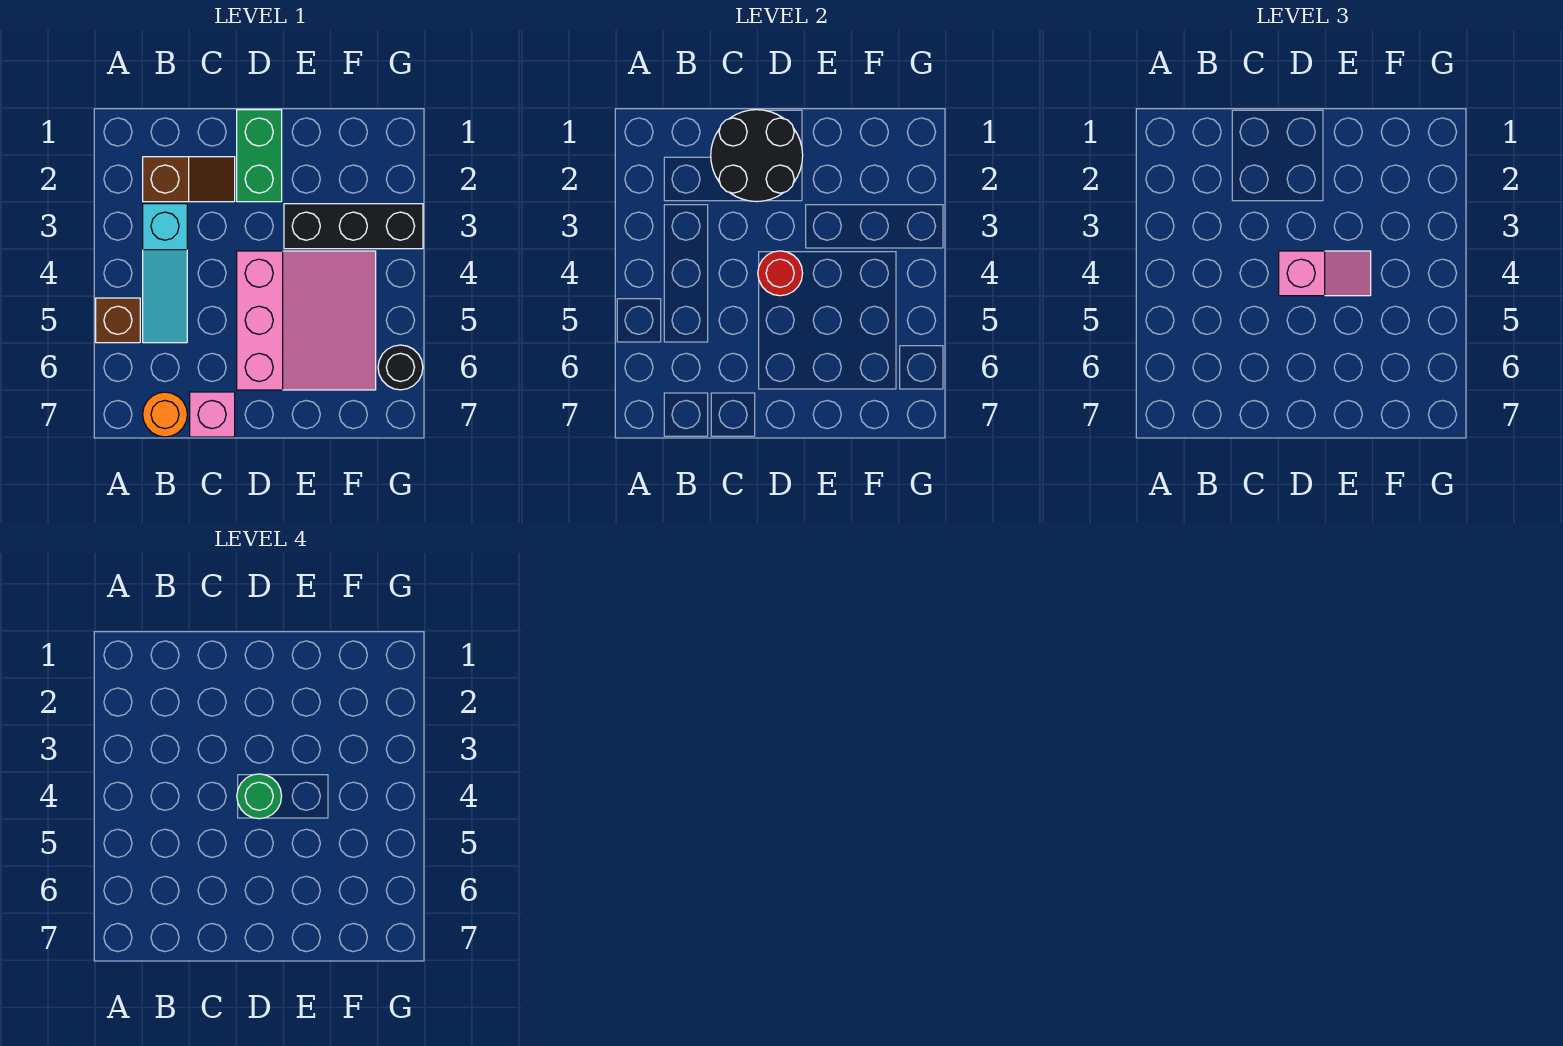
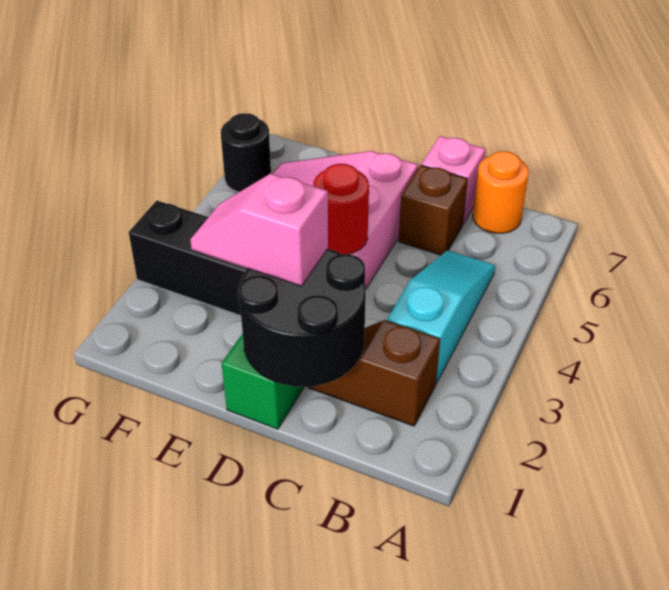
brown brick A5 level 1 -> brown brick C6 level 1
pink slope D4:E4 level 3 top D -> pink slope D2:E2 level 3 top D
green round brick D4 level 4 -> none

